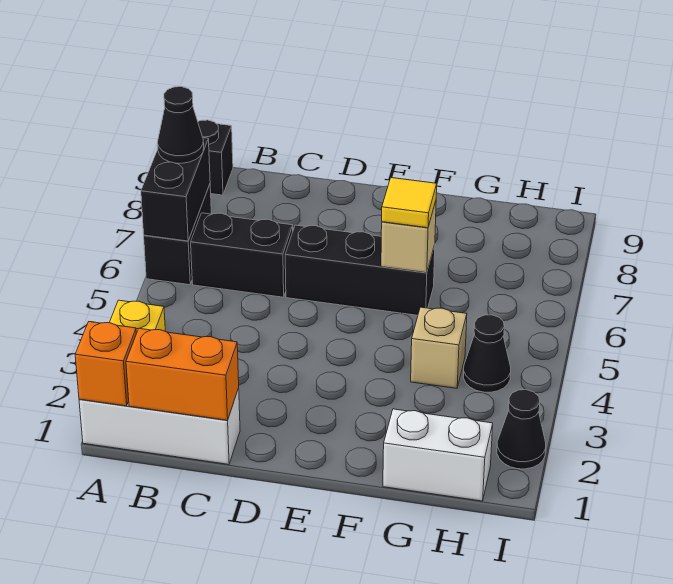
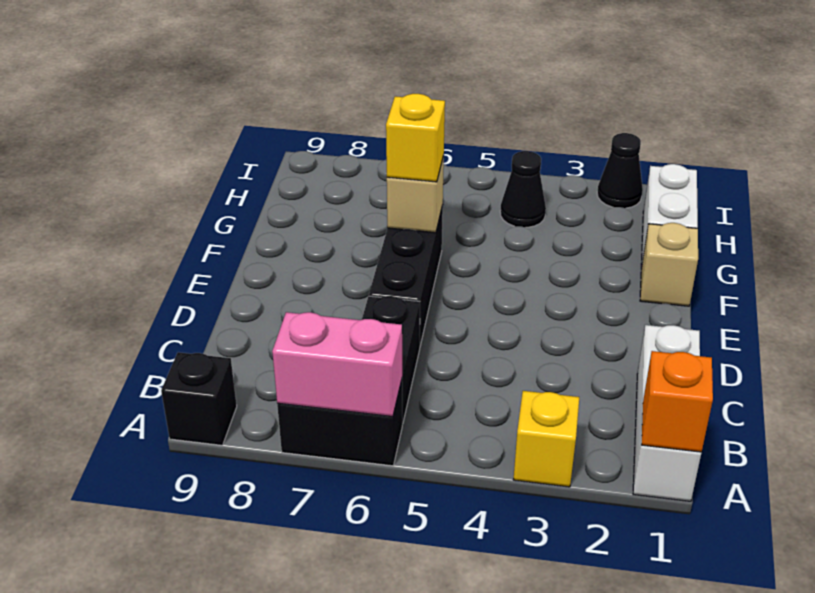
black brick A6:A7 level 2 -> pink brick A6:A7 level 2
black cone A7 level 3 -> none
orange brick B1:C1 level 2 -> none
yellow tile F6 level 3 -> yellow brick F6 level 3
tan brick G4 level 1 -> tan brick F1 level 1

